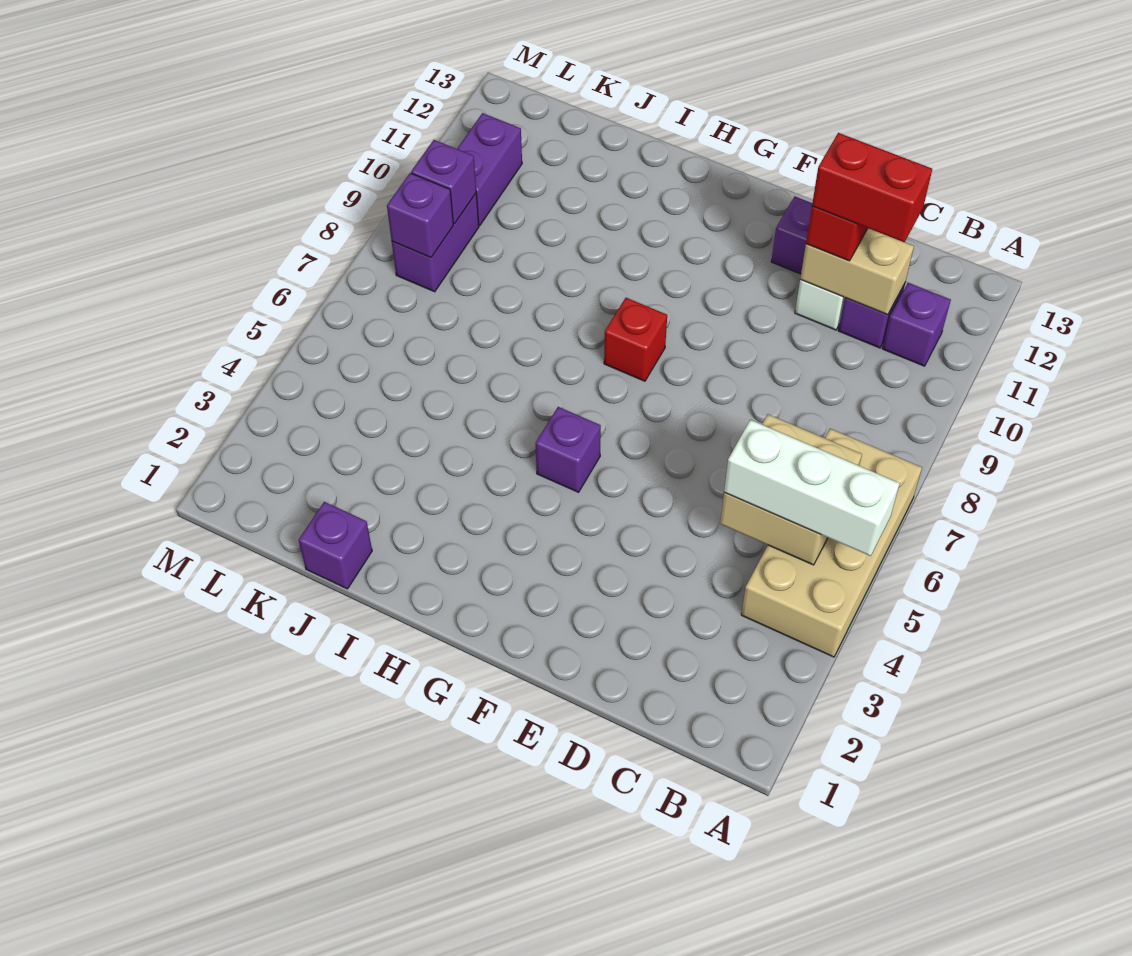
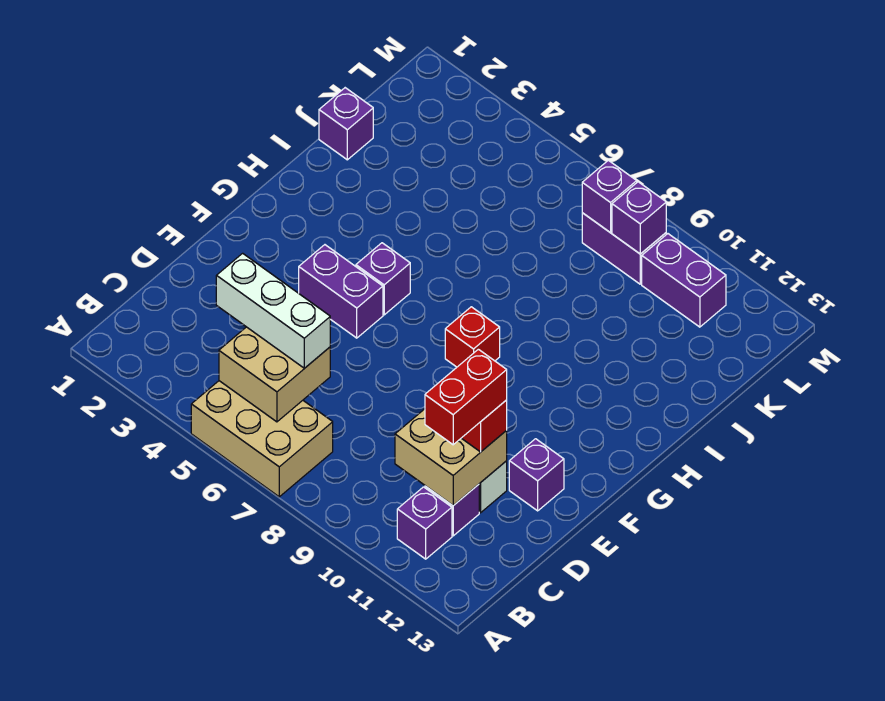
tan brick A4:B7 level 1 -> tan brick A5:B7 level 1
white brick A5:C5 level 3 -> white brick C4:C6 level 3
tan brick C11:D11 level 2 -> tan brick C10:D11 level 2
none -> purple brick F4:F5 level 1

